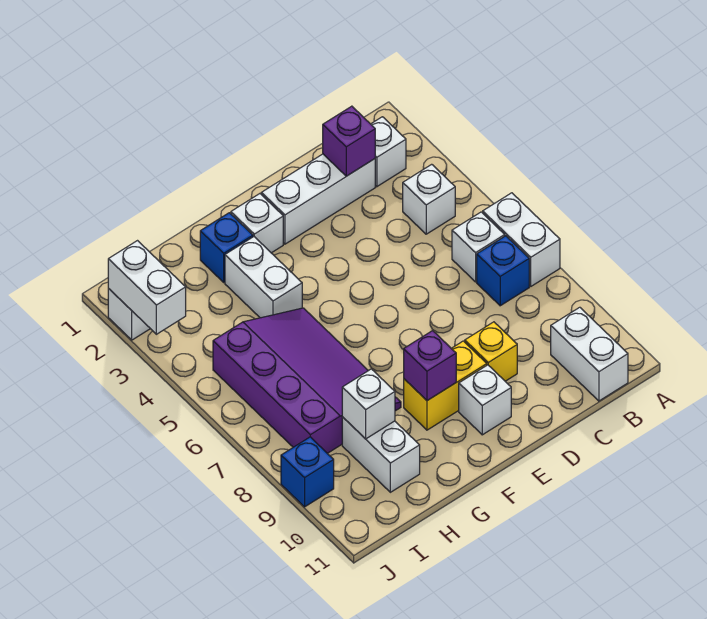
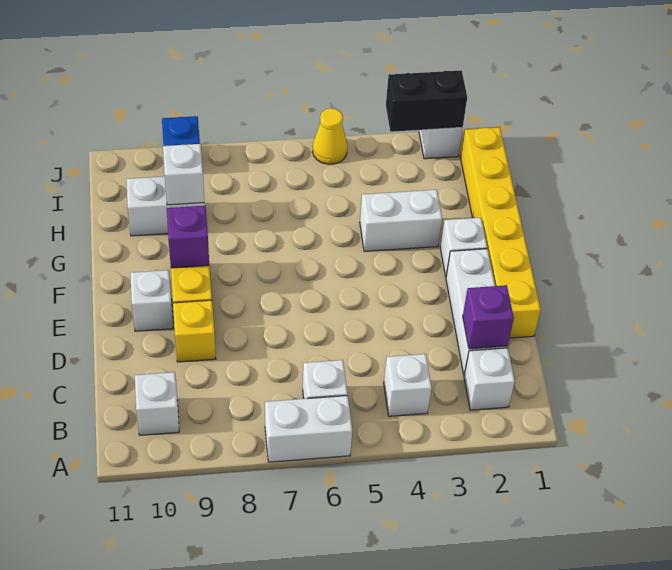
blue brick B7 level 1 -> none
white brick B10:B11 level 1 -> white brick B10 level 1
none -> yellow brick D1:I1 level 1
blue brick G2 level 1 -> none
purple slope G5:I8 level 1 top I -> none
white brick J2:J3 level 2 -> black brick J2:J3 level 2
none -> yellow cone J5 level 1

